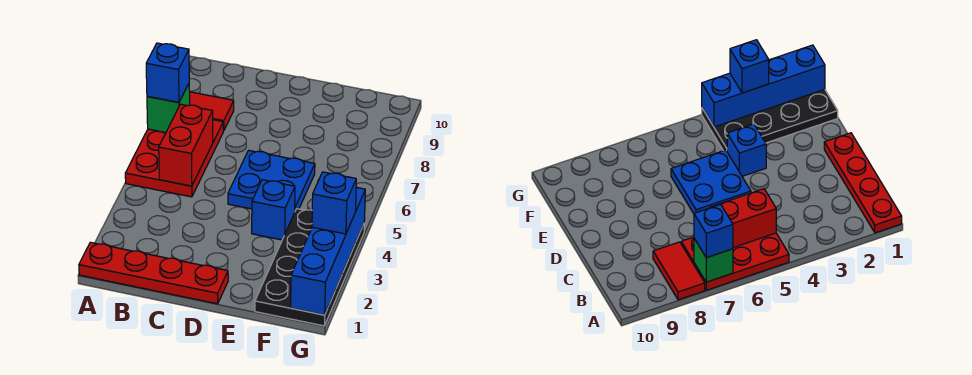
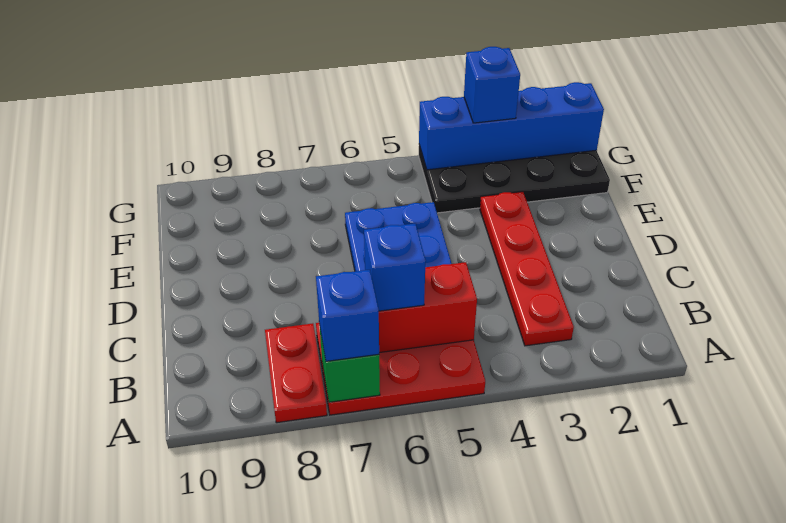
red plate A1:D1 level 1 -> red plate B3:E3 level 1
red tile A8:B8 level 1 -> red plate A8:B8 level 1
blue brick E4 level 1 -> blue brick B6 level 3

